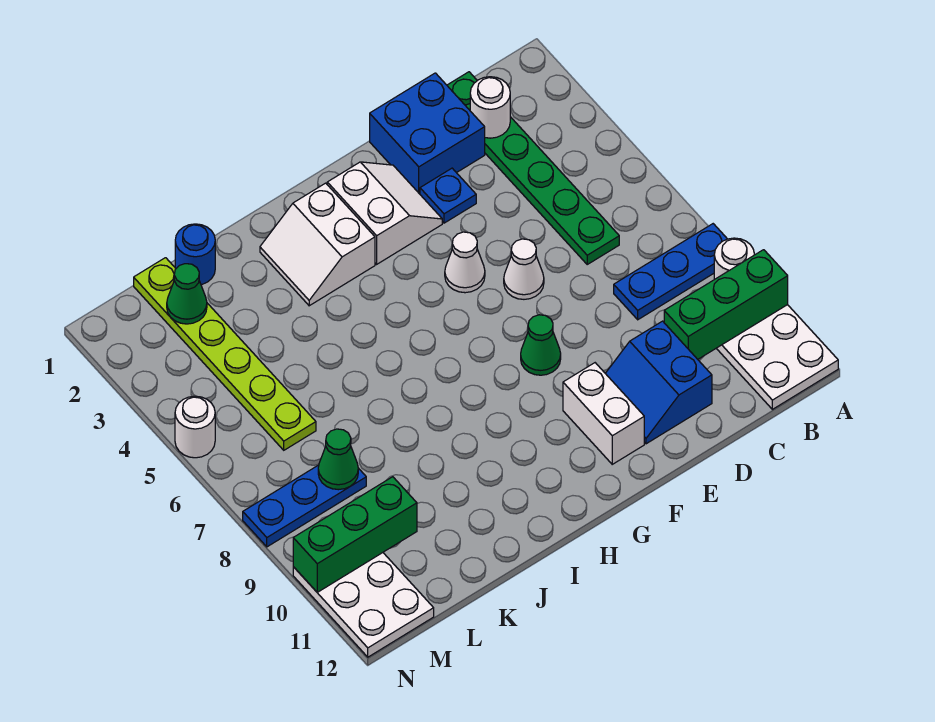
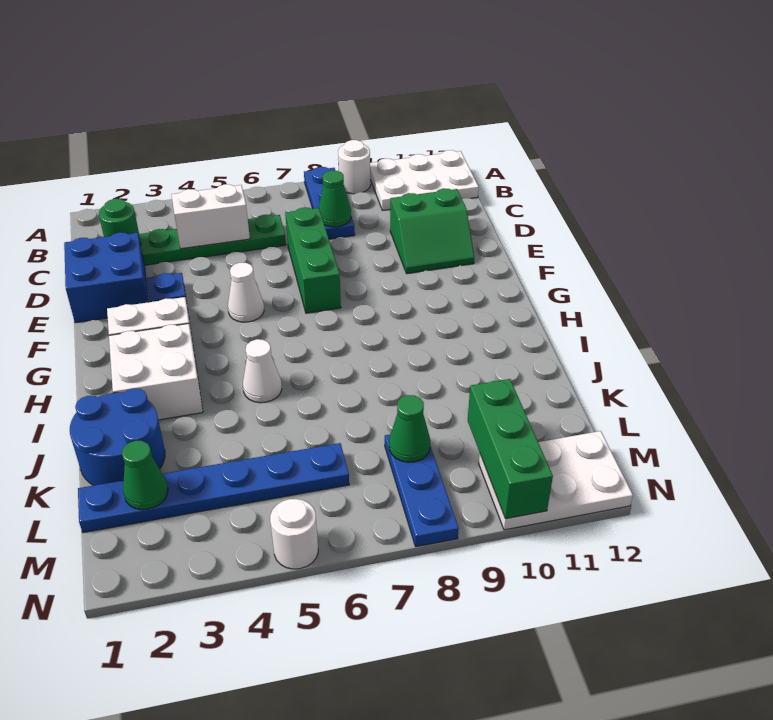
green brick A10:C10 level 2 -> green brick D7:F7 level 1
white round brick C2 level 2 -> green round brick C2 level 2
blue slope D10:E11 level 1 top D -> green slope D10:E11 level 1 top D
white cone E6 level 1 -> white cone I5 level 1
green cone F8 level 1 -> green cone C8 level 2
white brick F10:F11 level 1 -> white brick C4:C5 level 2
white slope H2:I3 level 1 top H -> white brick H2:I3 level 1
blue round brick K1 level 1 -> blue round brick J1:K2 level 1
lime plate L1:L6 level 1 -> blue plate L1:L6 level 1

